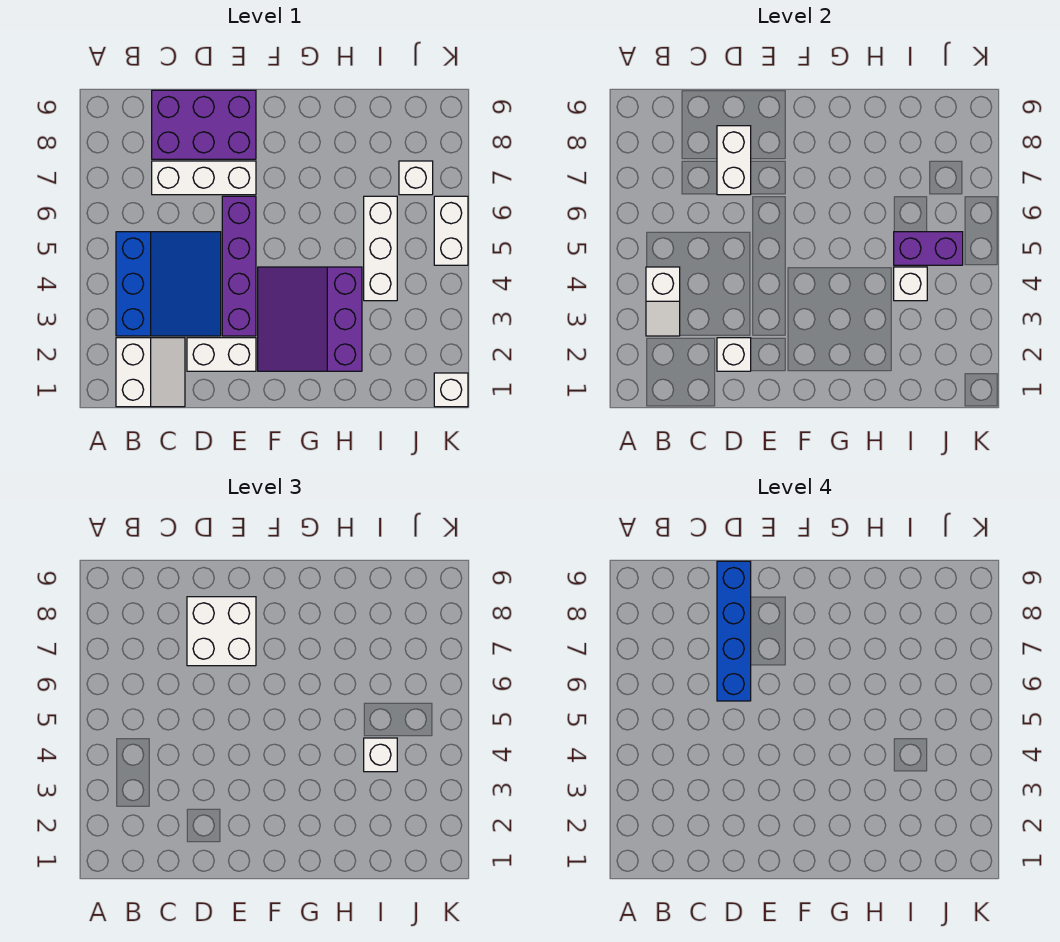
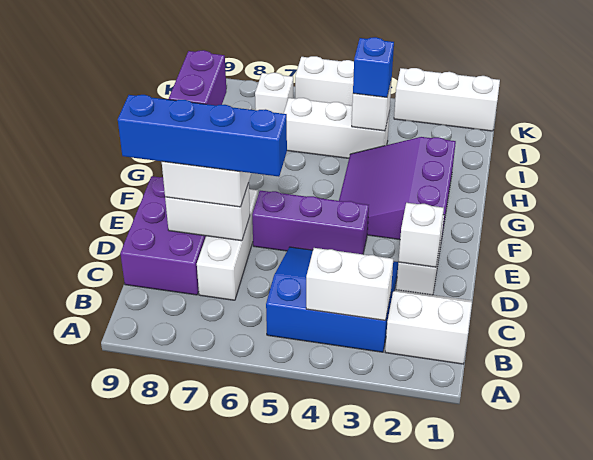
white slope B3:B4 level 2 top 4 -> white brick B3:B4 level 2
purple brick E3:E6 level 1 -> purple brick E4:E6 level 1
purple slope F2:H4 level 1 top H -> purple slope F2:H4 level 1 top 2
white brick I4 level 3 -> blue brick I4 level 3
purple brick I5:J5 level 2 -> purple brick E8:F8 level 4
white brick K1 level 1 -> white brick K1:K3 level 1

